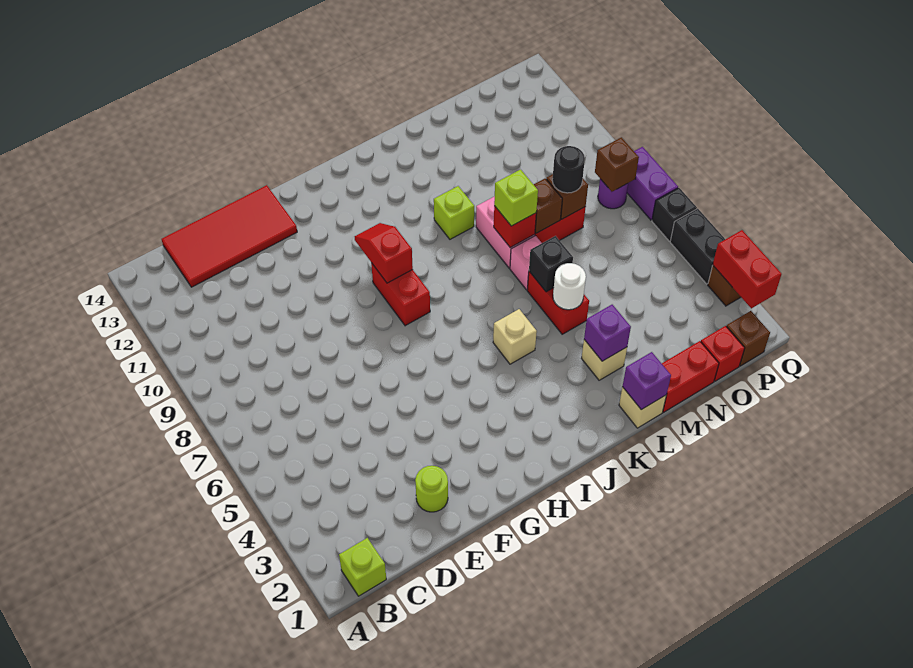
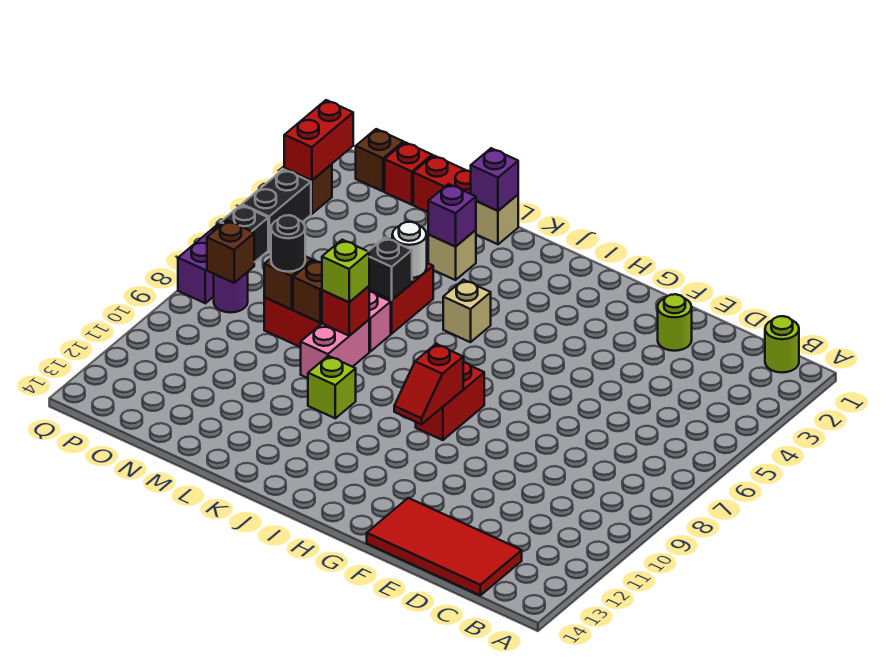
lime brick B1 level 1 -> lime round brick B1 level 1

